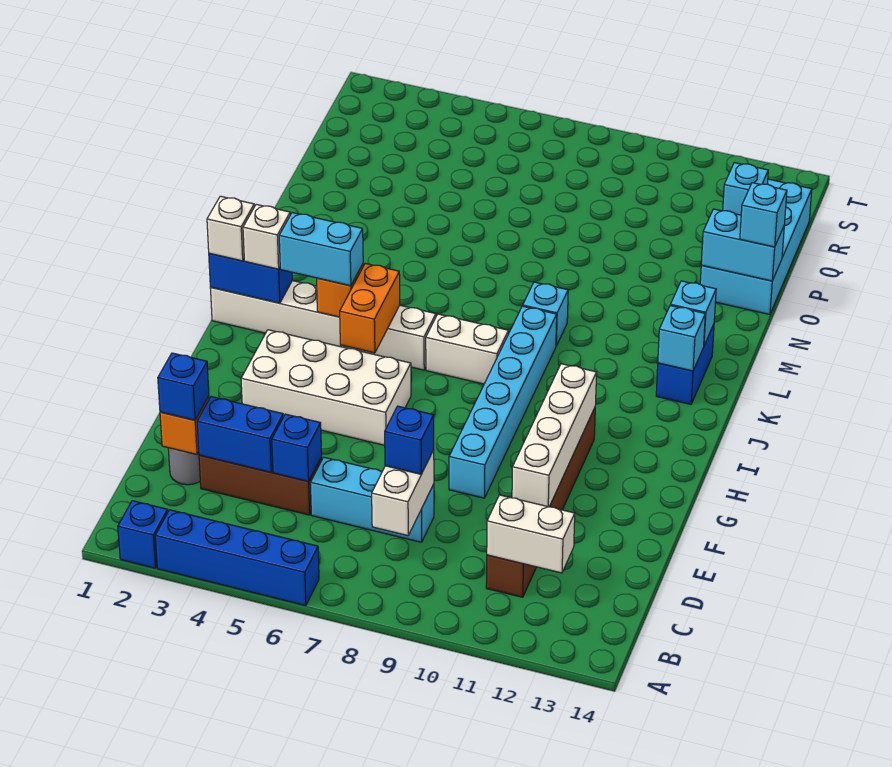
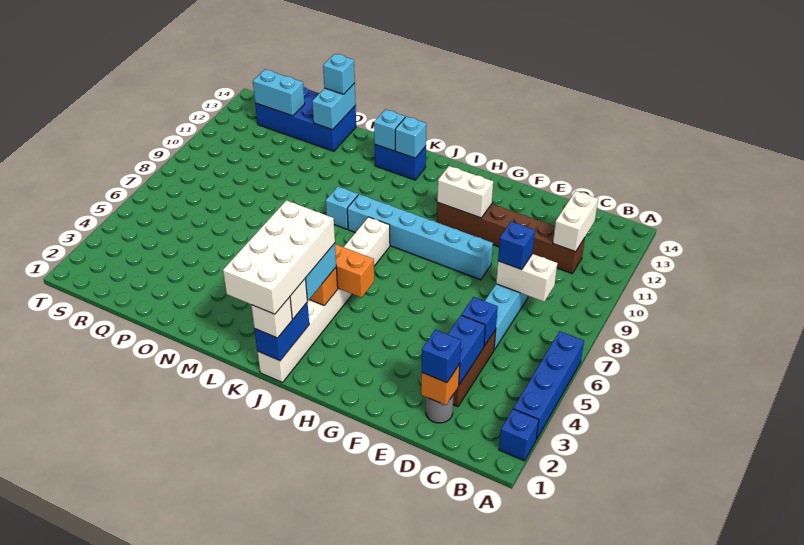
white brick E11:H11 level 2 -> white brick G11:H11 level 2
white brick G3:H6 level 1 -> white brick J1:K4 level 4
cyan brick O13:R14 level 1 -> blue brick O13:R14 level 1
cyan brick Q13 level 2 -> cyan brick Q13:R13 level 2

